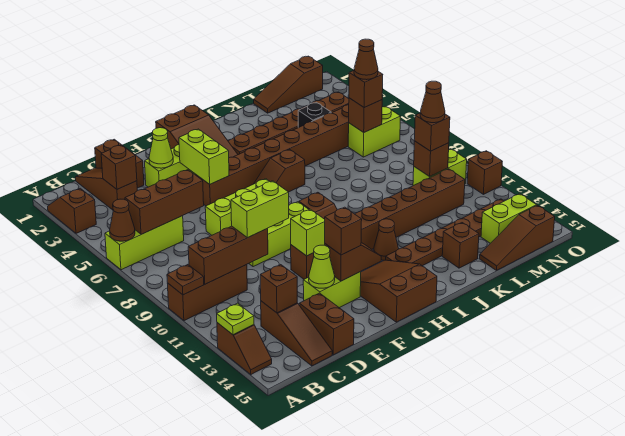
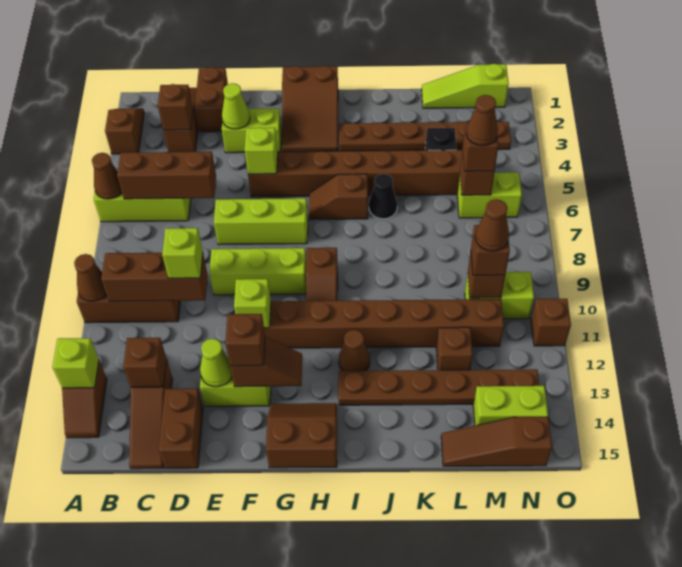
brown plate A10 level 2 -> brown cone A10 level 2
lime plate A13 level 2 -> lime brick A13 level 2
lime brick D10:E10 level 3 -> lime brick D10 level 3
lime brick F4:F5 level 2 -> lime brick F5 level 2
brown slope G13:H15 level 1 top 15 -> brown slope G14:H15 level 1 top 15
none -> black cone J6 level 1
brown brick K14 level 1 -> brown brick L12 level 1
brown slope L1:N1 level 1 top N -> lime slope L1:N1 level 1 top N

